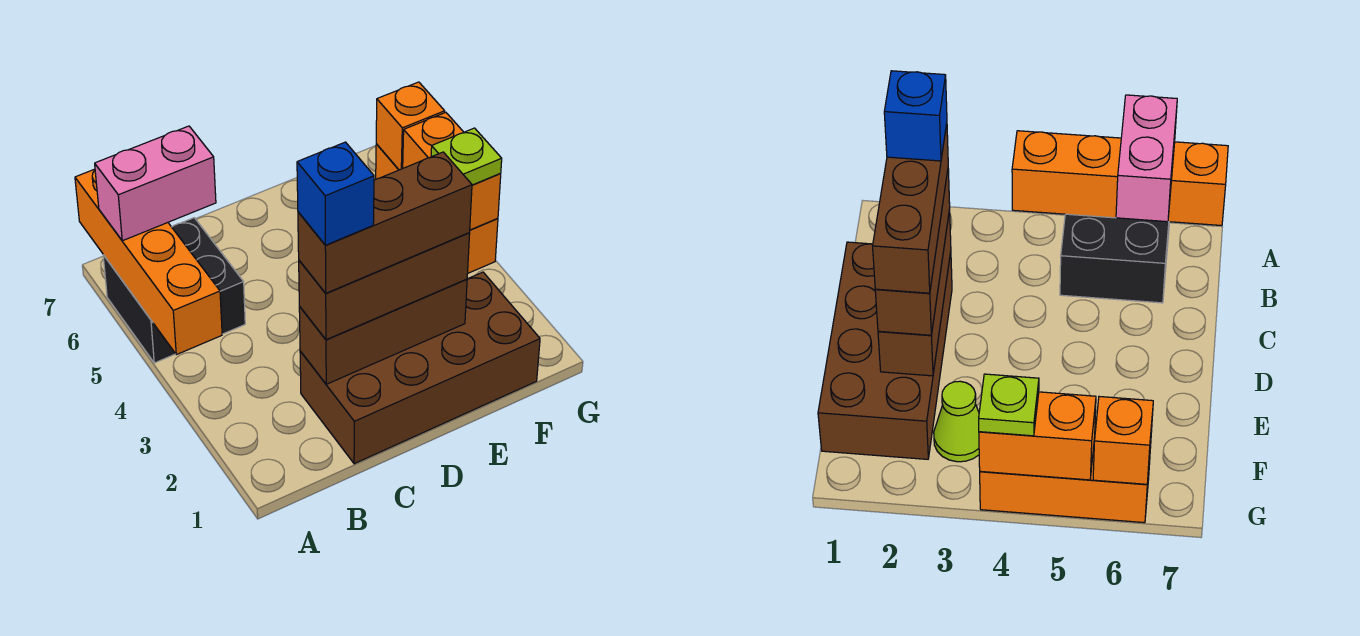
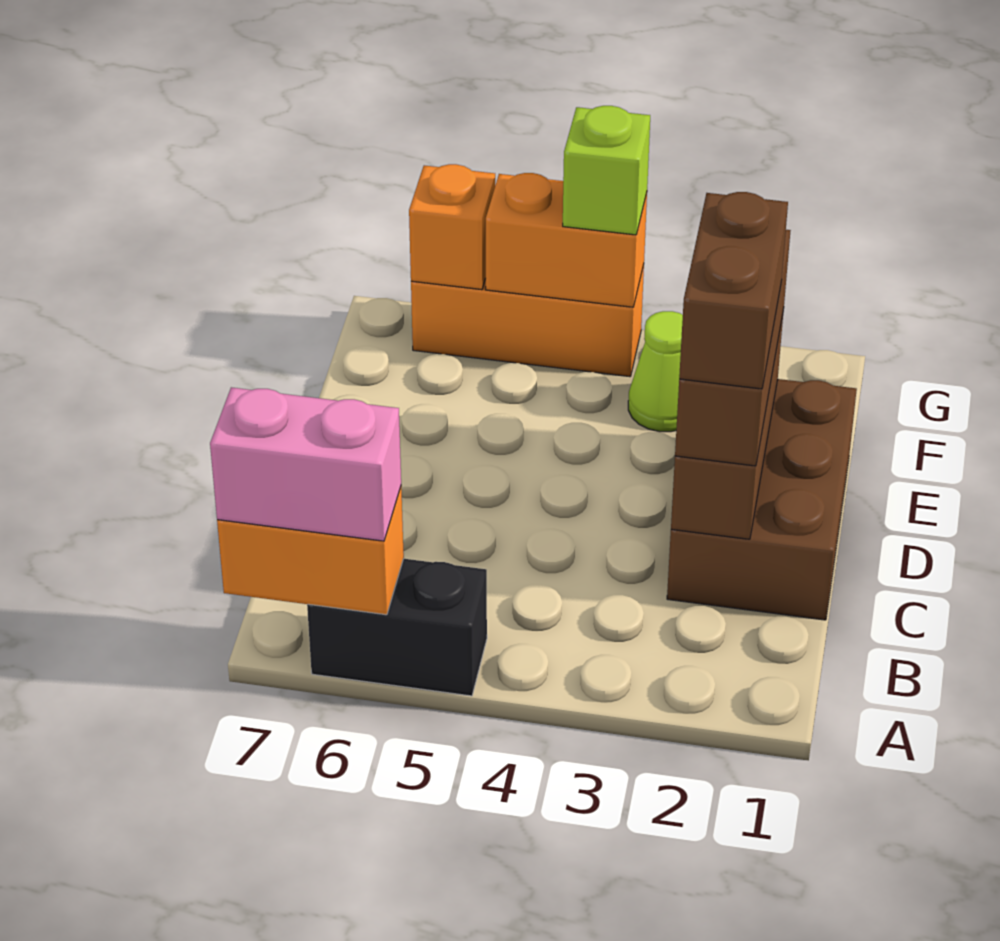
orange brick A4:A7 level 2 -> orange brick A6:A7 level 2
black brick A5:B6 level 1 -> black brick A5:A6 level 1
pink brick A6:B6 level 3 -> pink brick A6:A7 level 3
brown brick C1:F2 level 1 -> brown brick C1:E2 level 1
brown brick C2:E2 level 4 -> brown brick C2:D2 level 4
blue brick C2 level 5 -> none
lime plate G4 level 3 -> lime brick G4 level 3

